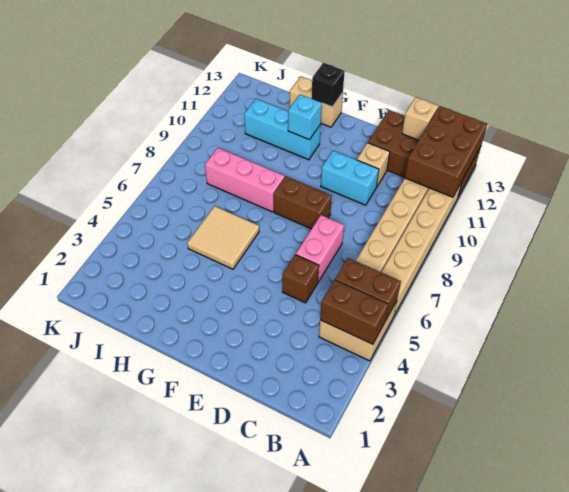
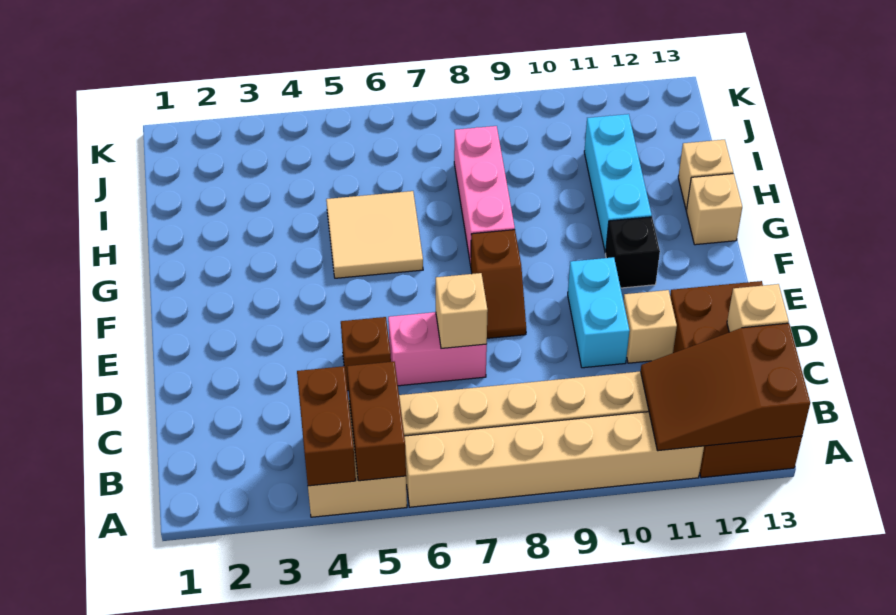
brown brick A11:B13 level 2 -> brown slope A11:B13 level 2 top 13
none -> tan brick D7 level 2
brown brick E8:F8 level 1 -> brown slope E8:F8 level 1 top F
cyan brick G11 level 2 -> none
black brick G13 level 2 -> black brick F11 level 1

